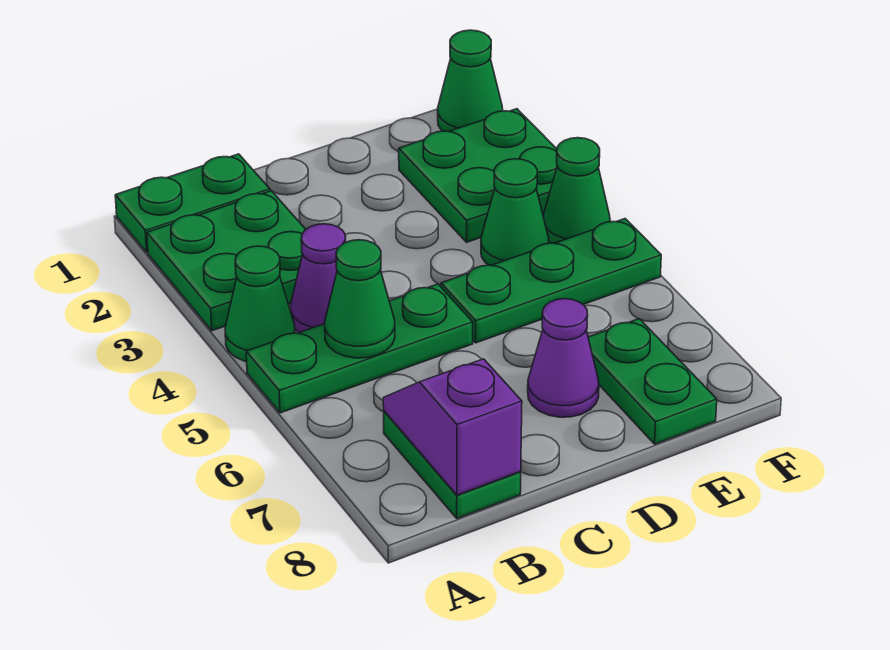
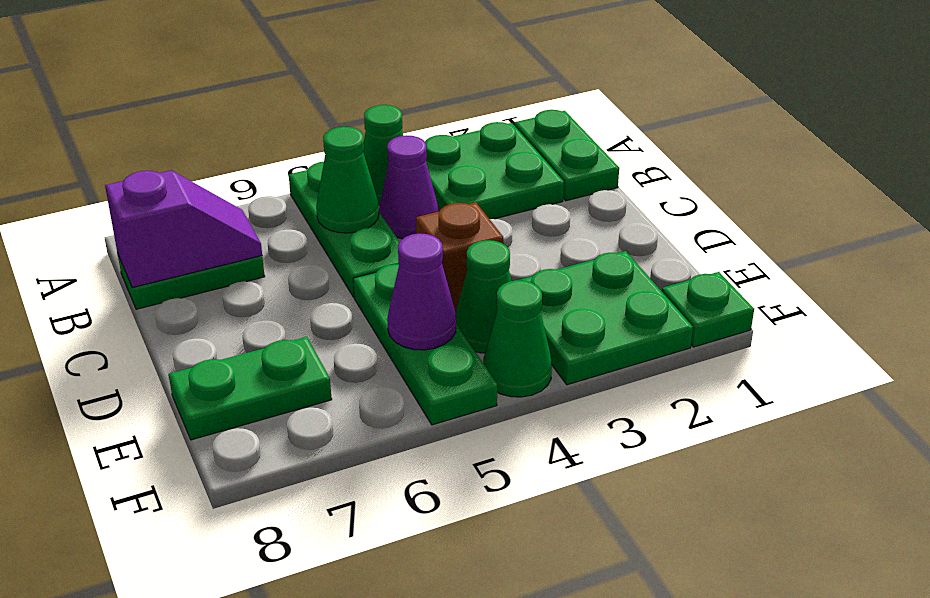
none -> brown brick D4 level 1
purple cone D7 level 1 -> purple cone E5 level 2
green cone F1 level 1 -> green plate F1 level 1

